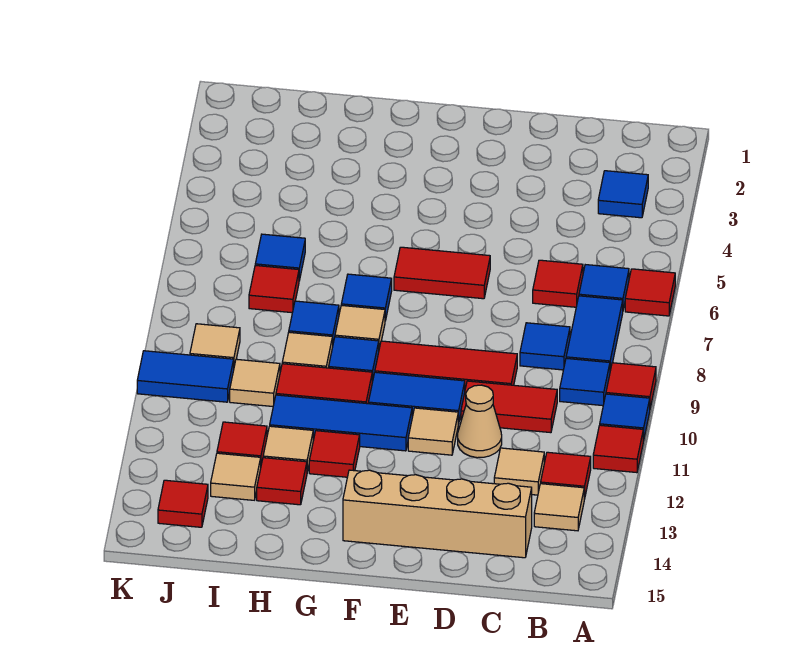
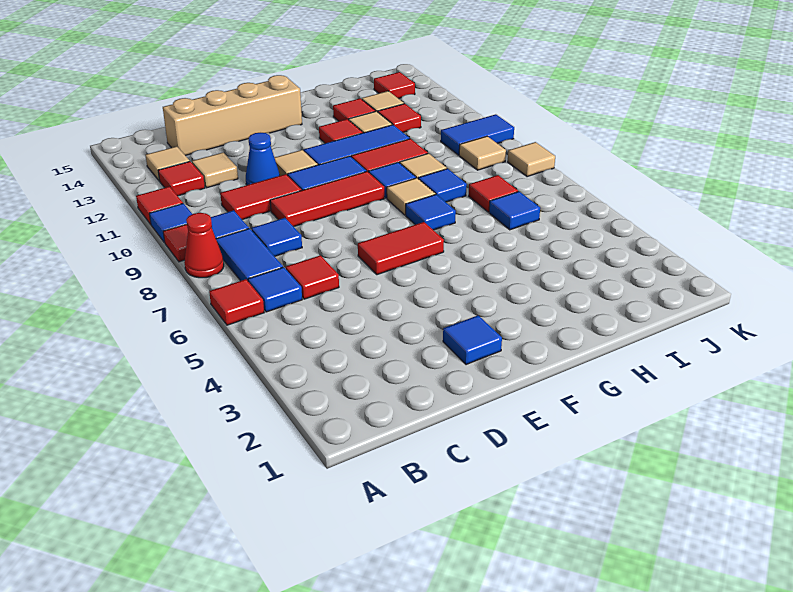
none -> red cone A8 level 1
blue tile B3 level 1 -> blue tile E2 level 1
tan cone D11 level 1 -> blue cone D11 level 1
tan tile I10 level 1 -> tan tile K8 level 1

